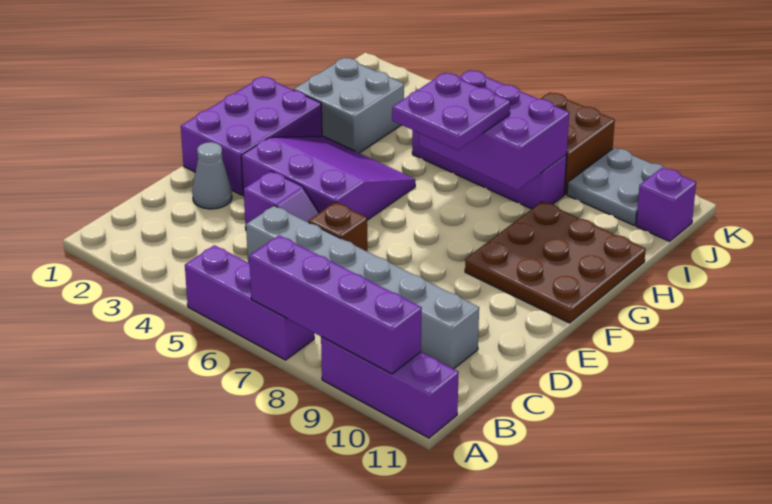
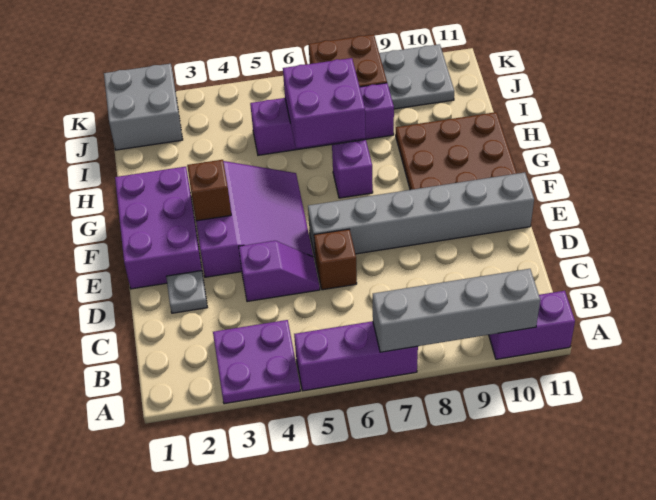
purple brick A7:A10 level 2 -> grey brick A7:A10 level 2
purple brick A9:A11 level 1 -> purple brick A10:A11 level 1
grey brick C5:C10 level 1 -> grey brick E6:E11 level 1
grey cone D2 level 1 -> grey plate D2 level 1
purple slope E3:G5 level 1 top E -> purple slope E3:G5 level 1 top 3
none -> brown brick F3 level 2
purple plate G6:H7 level 3 -> purple plate A3:B4 level 1
grey brick H2:I3 level 1 -> grey brick J1:K2 level 1
purple brick H6:I8 level 2 -> purple brick H6:I7 level 2
purple brick J11 level 1 -> purple brick G7 level 1

